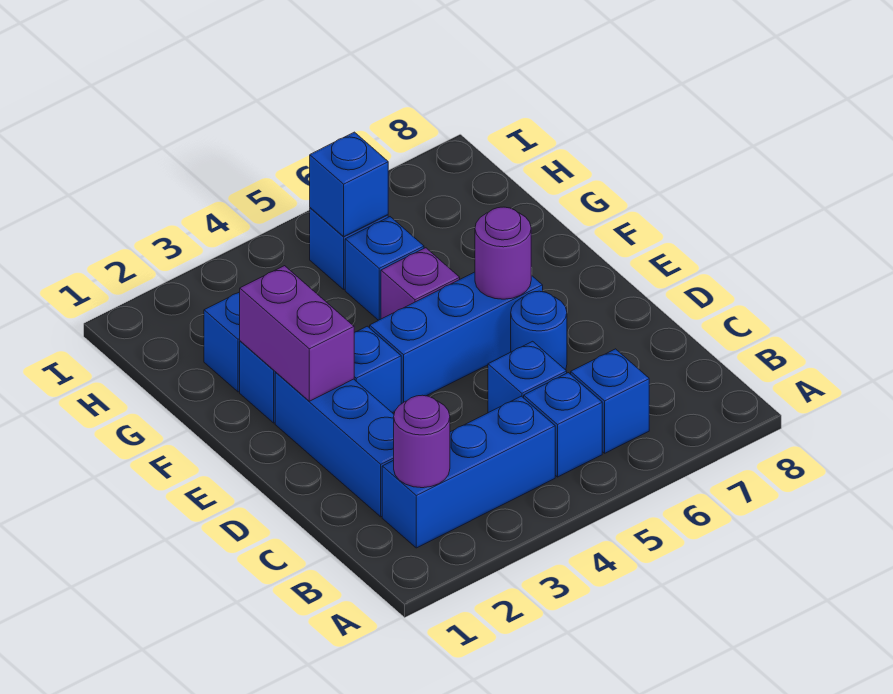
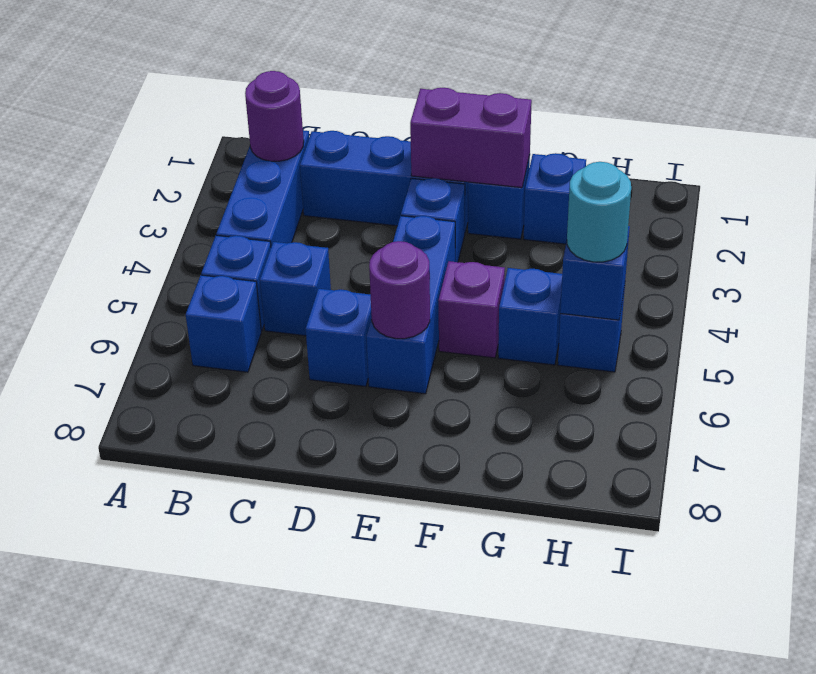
blue round brick D6 level 1 -> blue brick D6 level 1
none -> cyan round brick H5 level 3

